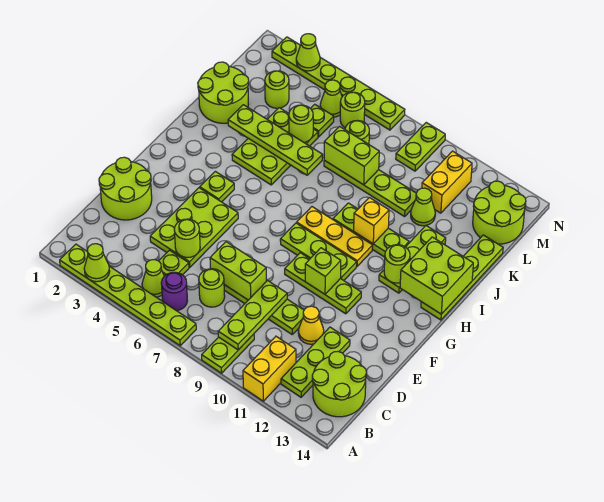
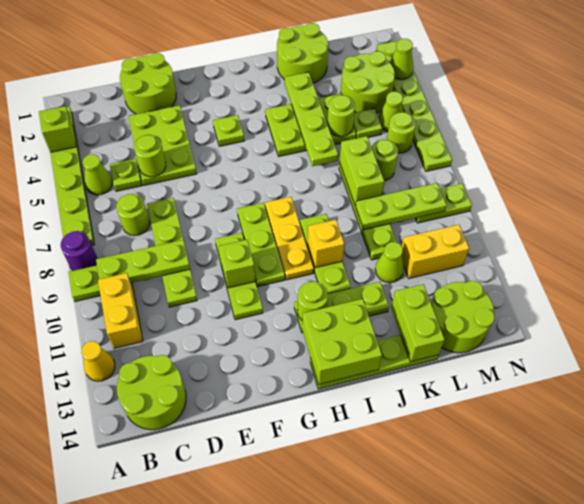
lime cone A3 level 2 -> lime brick A3 level 2
yellow brick A11:B11 level 1 -> yellow brick B10:B11 level 1
purple round brick B6 level 1 -> purple round brick A8 level 1
lime plate B12:D12 level 1 -> lime plate K9:M9 level 2
lime plate D4:F5 level 1 -> lime plate D3:E5 level 1
lime brick D7:D8 level 2 -> lime brick K13:K14 level 2
yellow cone D11 level 1 -> yellow cone A12 level 1
lime round brick L3 level 1 -> lime round brick L3:M4 level 1

